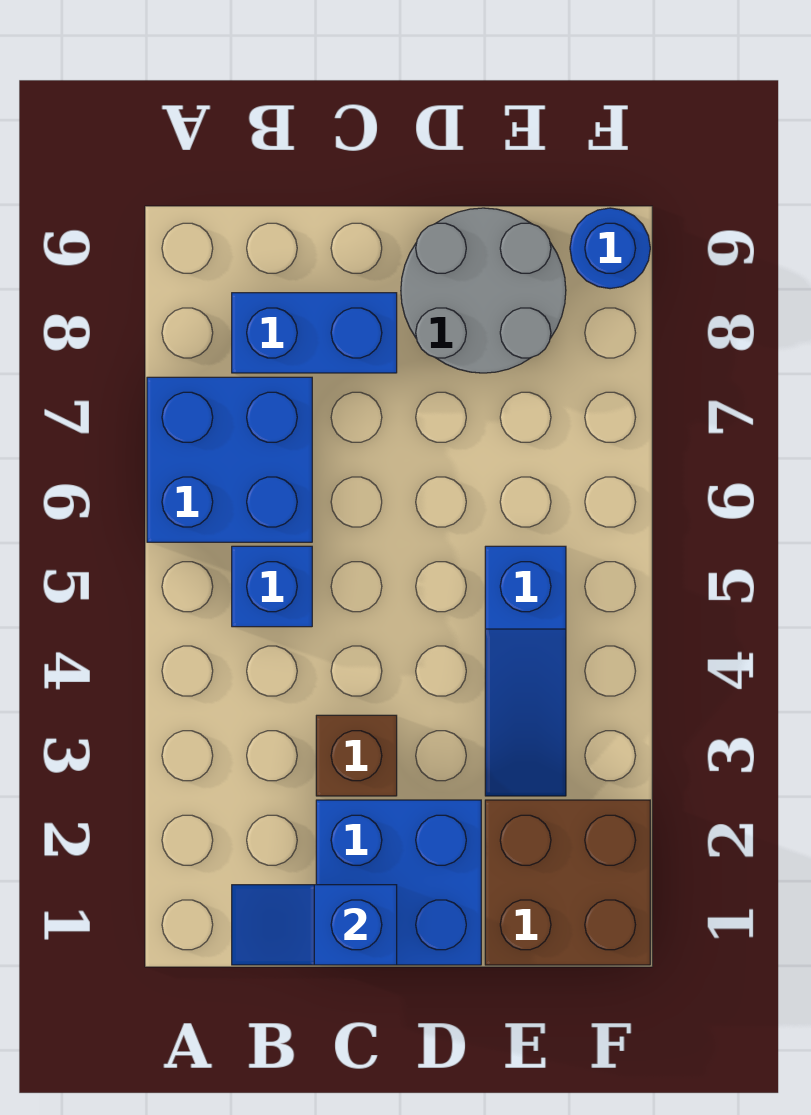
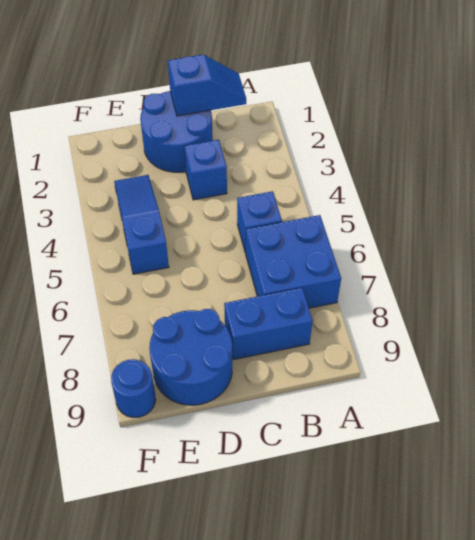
blue brick C1:D2 level 1 -> blue round brick C1:D2 level 1
brown brick C3 level 1 -> blue brick C3 level 1
grey round brick D8:E9 level 1 -> blue round brick D8:E9 level 1
brown brick E1:F2 level 1 -> none

